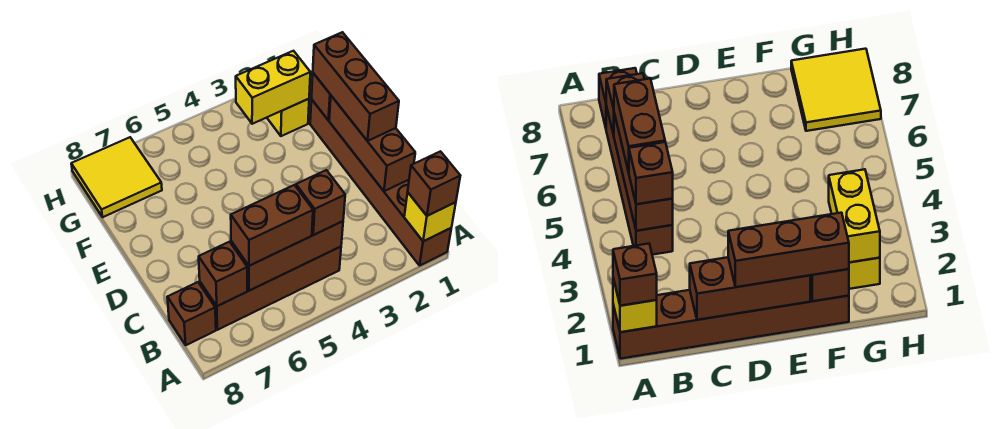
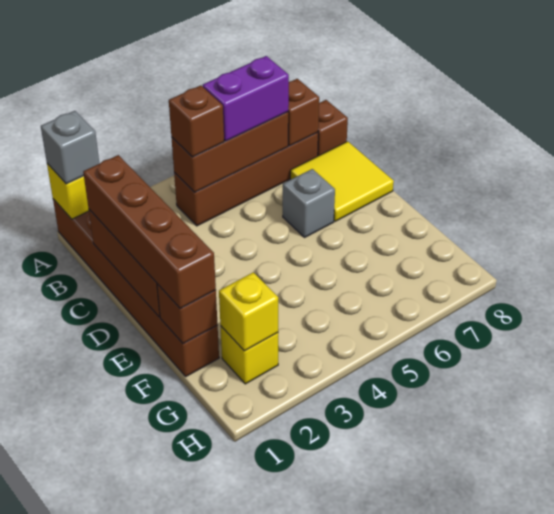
brown brick A1 level 3 -> grey brick A1 level 3
brown brick B5:B6 level 3 -> purple brick B5:B6 level 3
brown brick D1:F1 level 3 -> brown brick C1:F1 level 3
none -> grey brick D6 level 1
yellow brick G2:G3 level 2 -> yellow brick G2 level 2
yellow tile G7:H8 level 1 -> yellow tile C7:D8 level 1

